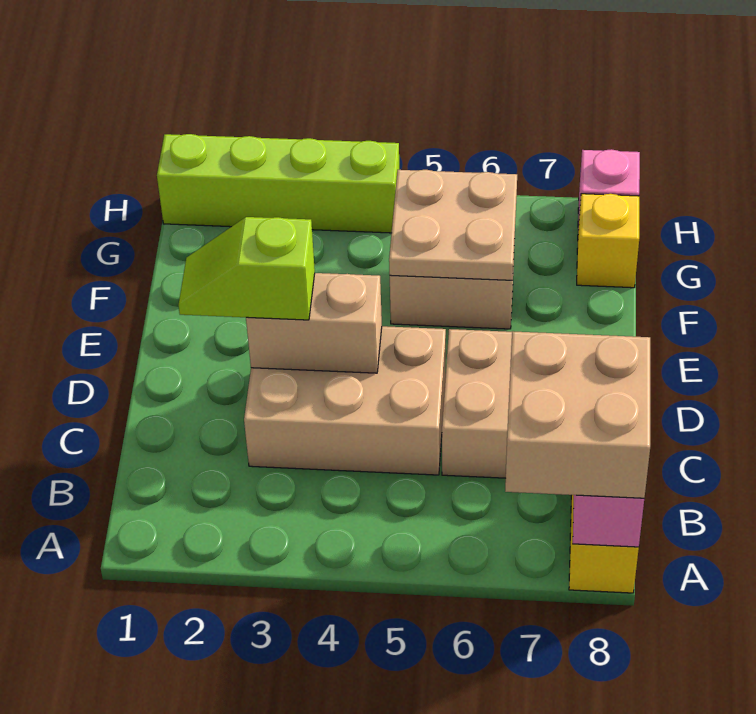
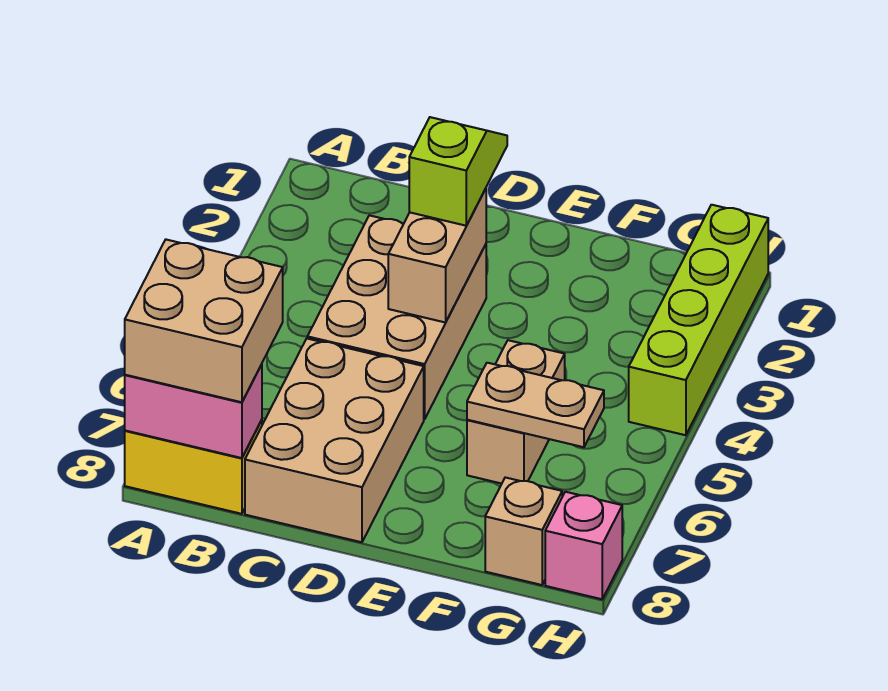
tan plate F5:G6 level 2 -> tan plate F6:G6 level 2
yellow brick G8 level 1 -> tan brick G8 level 1

